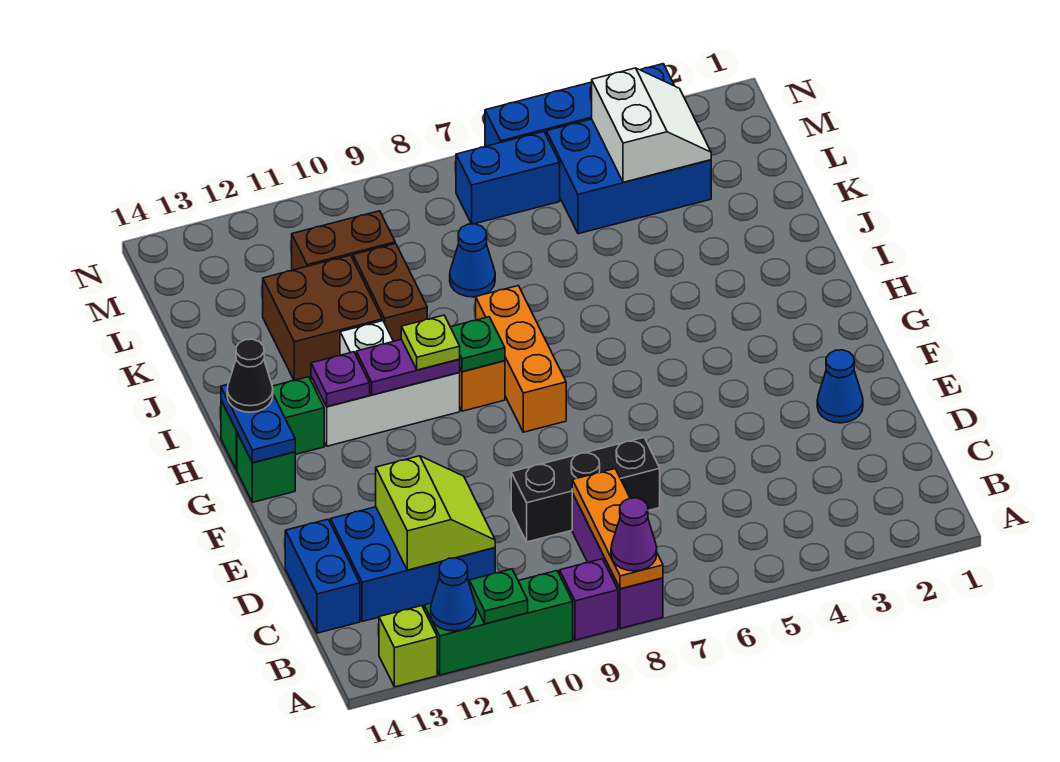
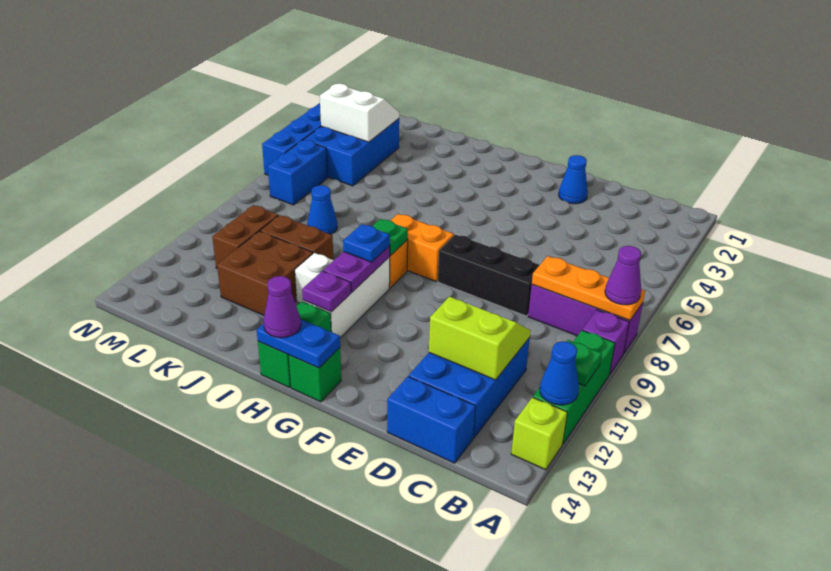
black brick D7:D9 level 1 -> black brick D8:F8 level 1
orange brick G8:I8 level 1 -> orange brick G8:H8 level 1
lime plate H10 level 3 -> blue plate H10 level 3
black cone H14 level 3 -> purple cone H14 level 3

